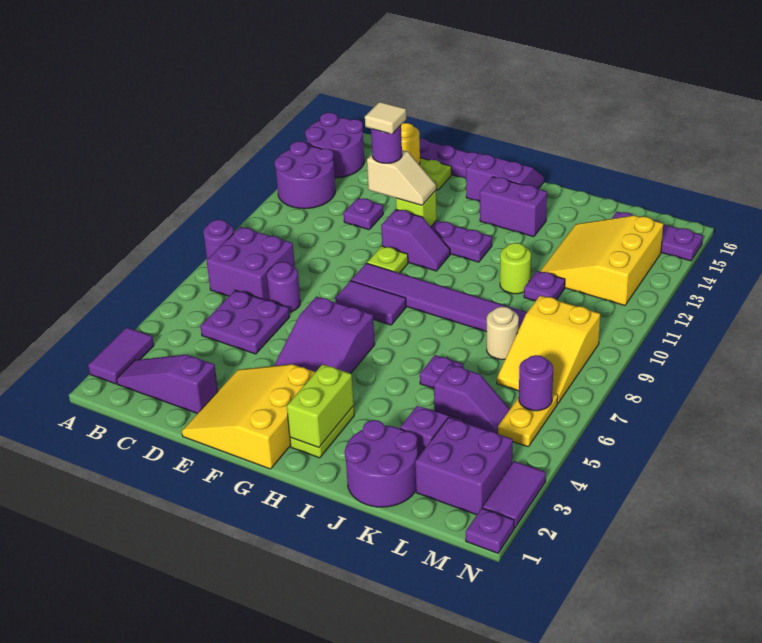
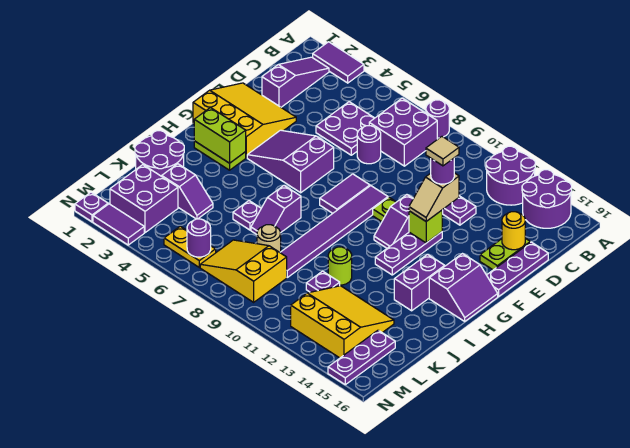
purple slope K5:L5 level 1 top K -> purple slope I7:J7 level 1 top I

